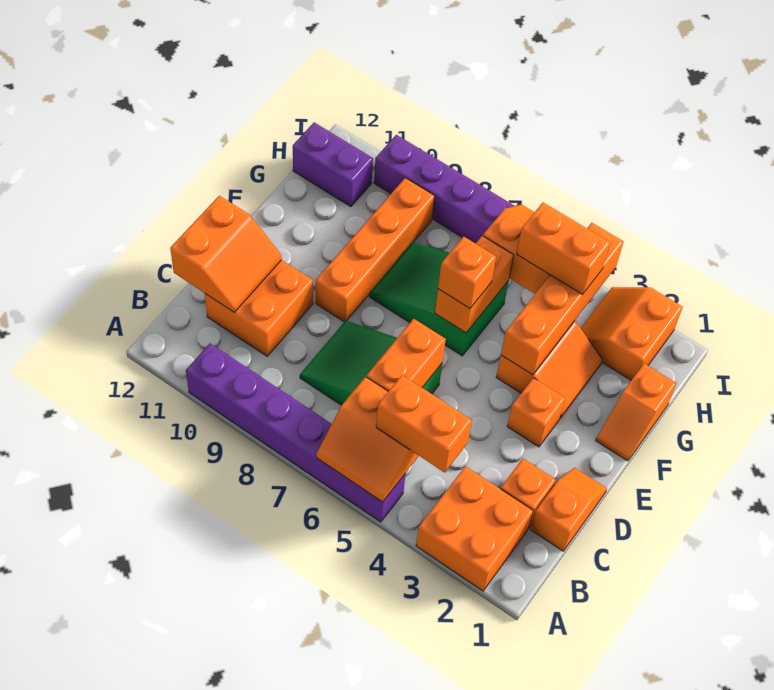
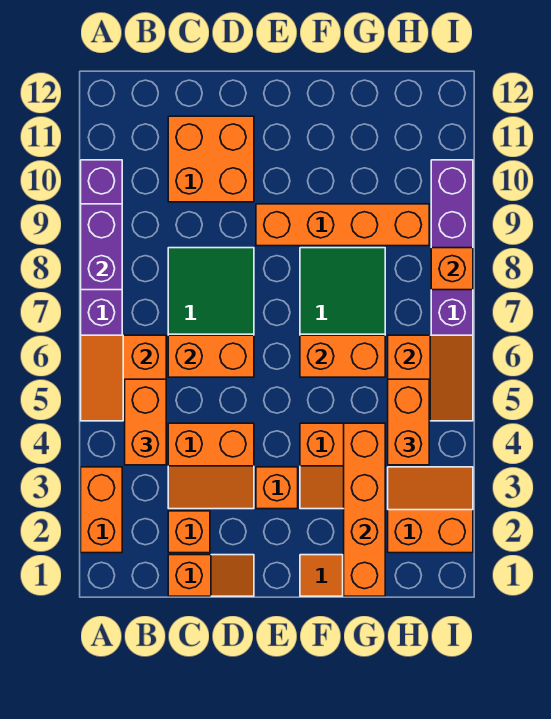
orange brick A2:B3 level 1 -> orange brick A2:A3 level 1
orange slope C11:D12 level 2 top 12 -> orange slope C3:D4 level 1 top 4
orange brick F4:I4 level 2 -> orange brick G1:G4 level 2
orange brick F6 level 3 -> orange brick I8 level 2
purple brick H11:H12 level 1 -> purple brick A8:A9 level 2

